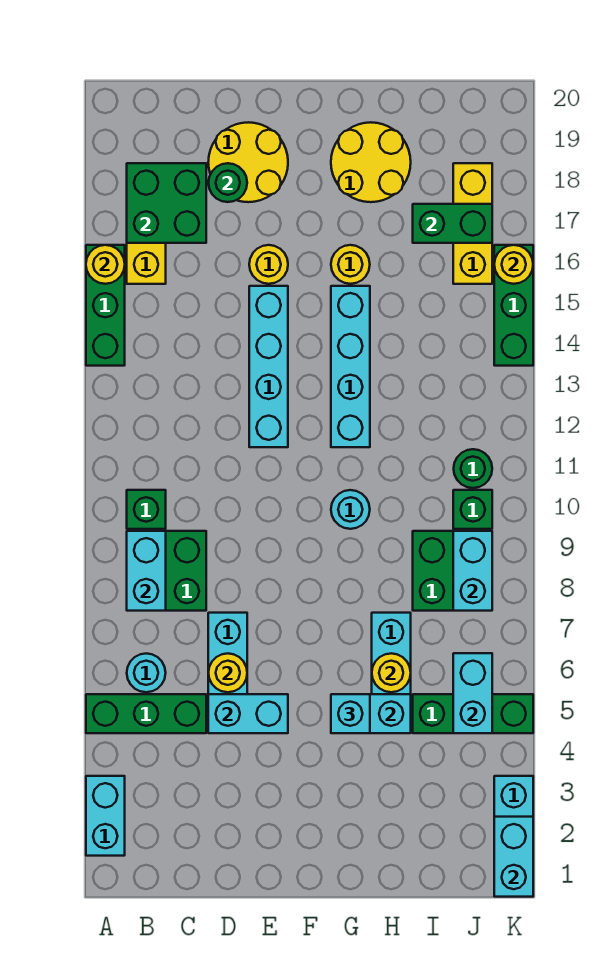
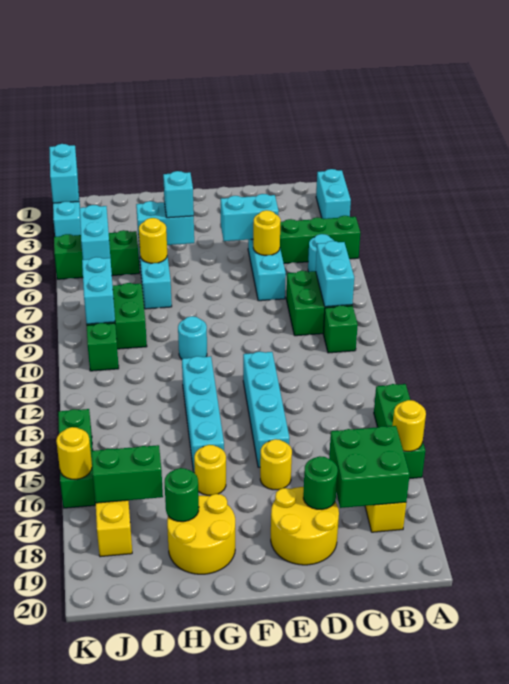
green round brick J11 level 1 -> green round brick H18 level 2

